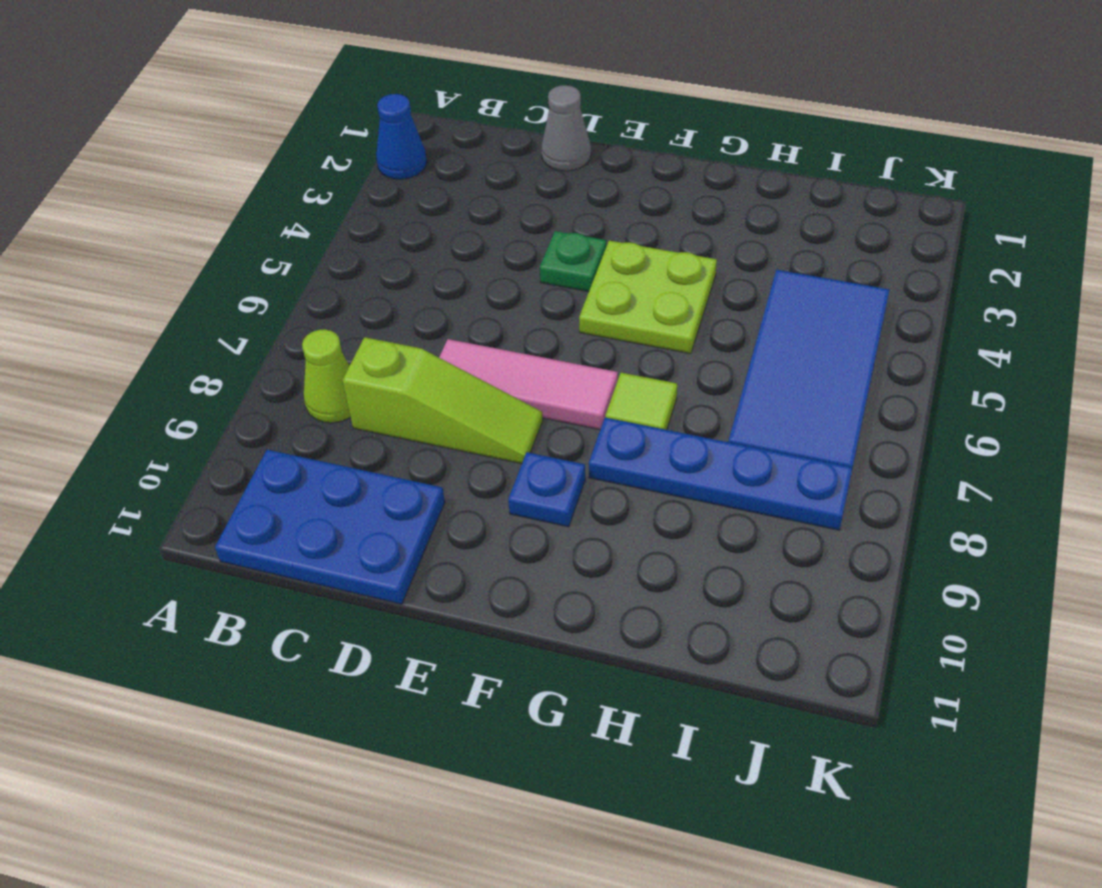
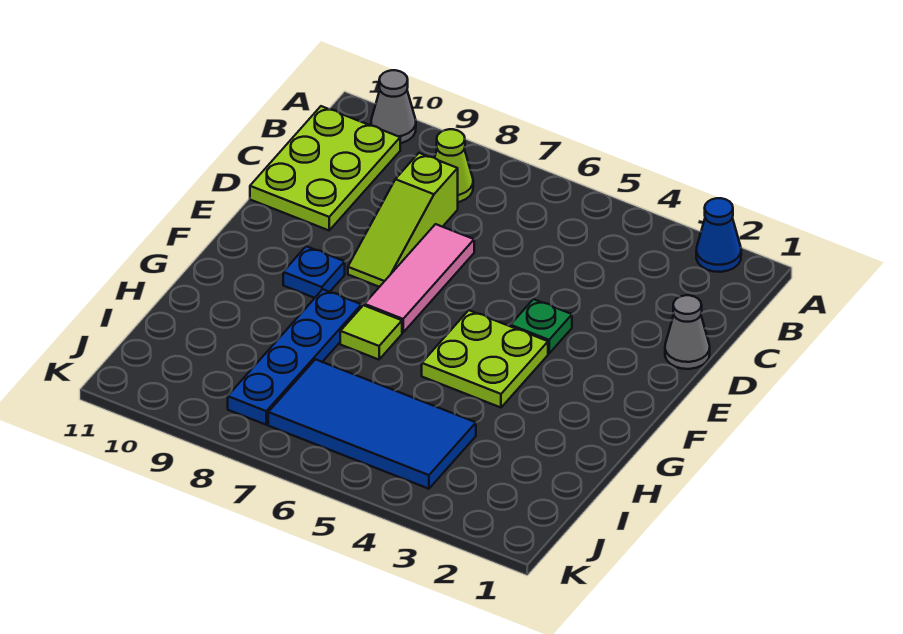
none -> grey cone A10 level 1
blue plate B10:D11 level 1 -> lime plate B10:D11 level 1

